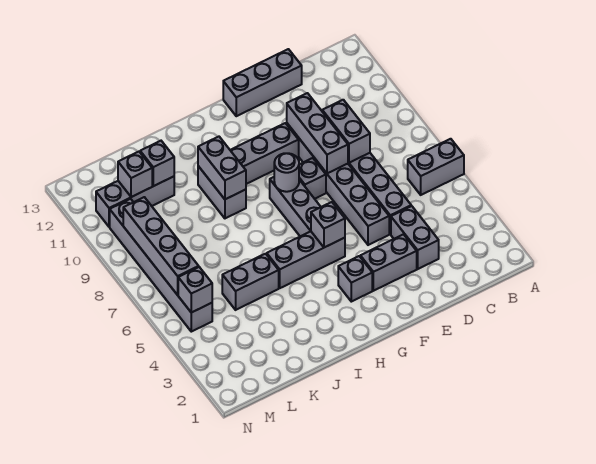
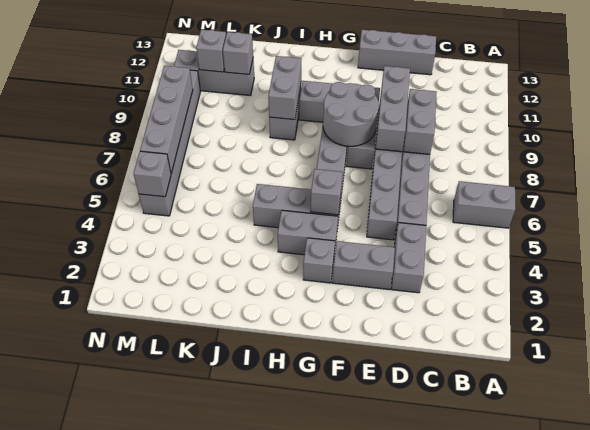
grey round brick G8 level 2 -> grey round brick F8:G9 level 2
grey brick J5:K5 level 1 -> grey brick G4:H4 level 1

